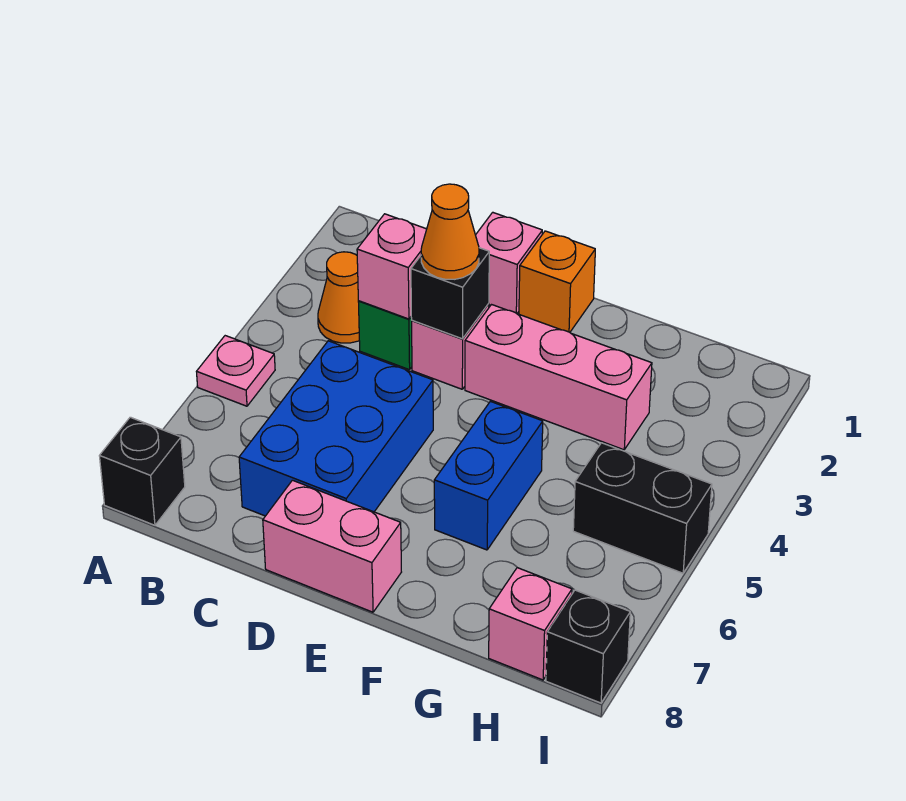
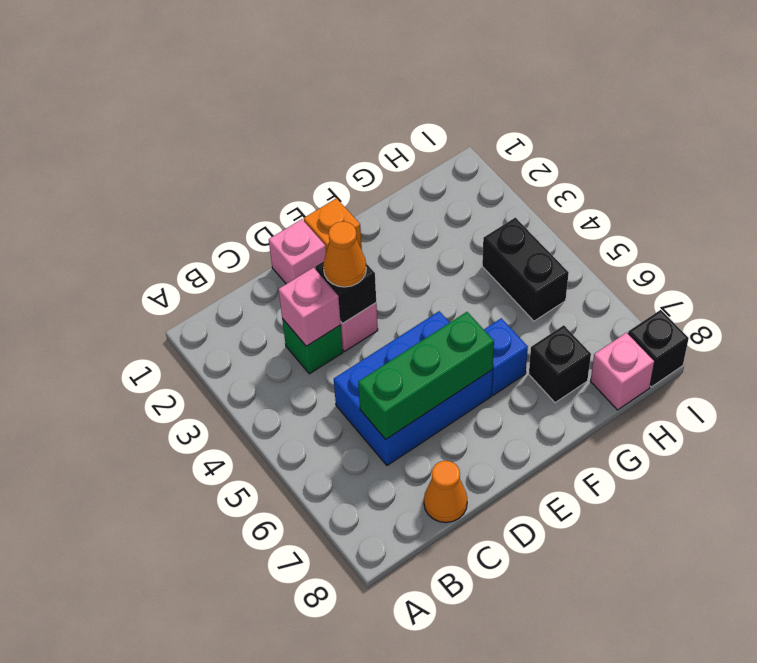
pink plate A5 level 1 -> none
black brick A8 level 1 -> black brick G7 level 1
orange cone B3 level 1 -> orange cone C8 level 1
blue brick C5:D7 level 1 -> blue brick C5:E6 level 1
none -> green brick C6:E6 level 2
pink brick D8:E8 level 1 -> none
pink brick E3:G3 level 1 -> none
blue brick F5:F6 level 1 -> blue brick F6 level 1
black brick H5:I5 level 1 -> black brick H4:H5 level 1

